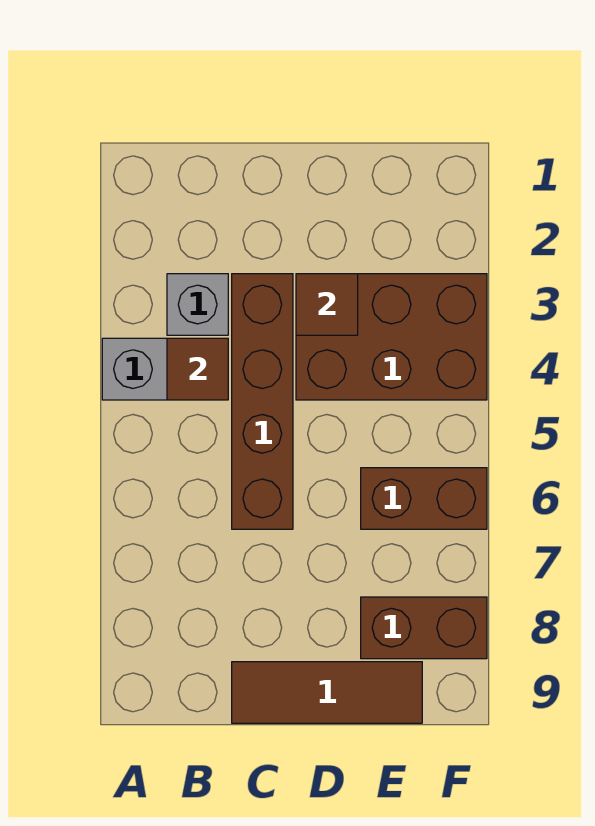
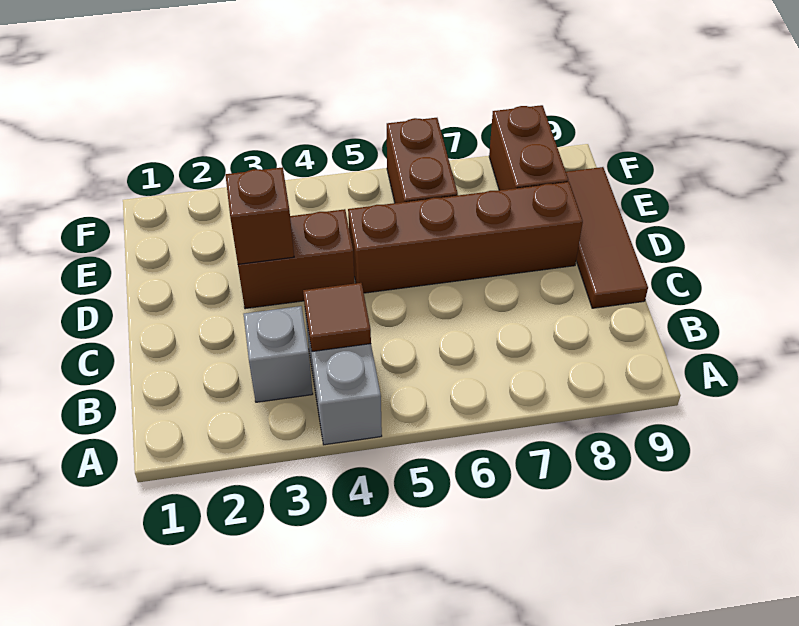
brown brick C3:C6 level 1 -> brown brick D5:D8 level 1
brown brick D3:F4 level 1 -> brown brick D3:D4 level 1
brown tile D3 level 2 -> brown brick D3 level 2

